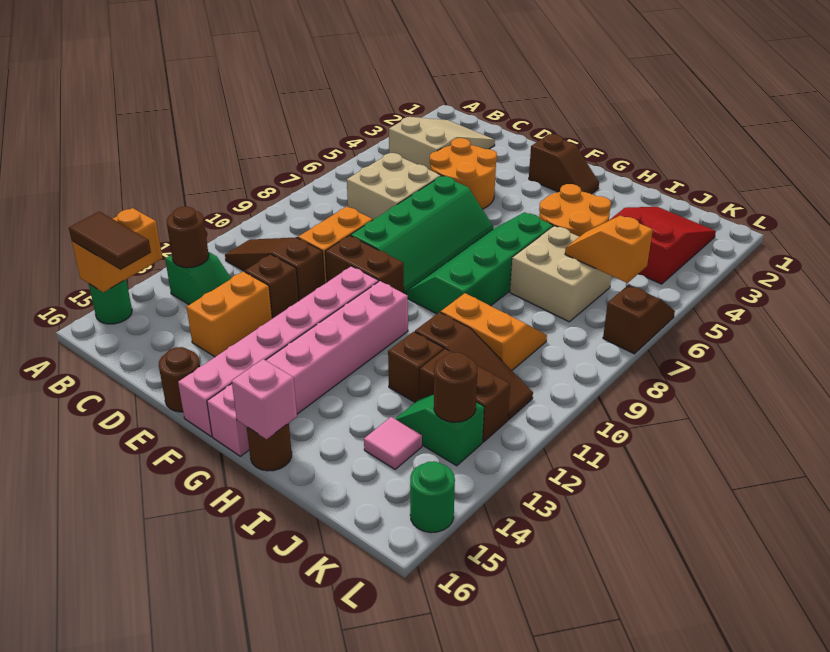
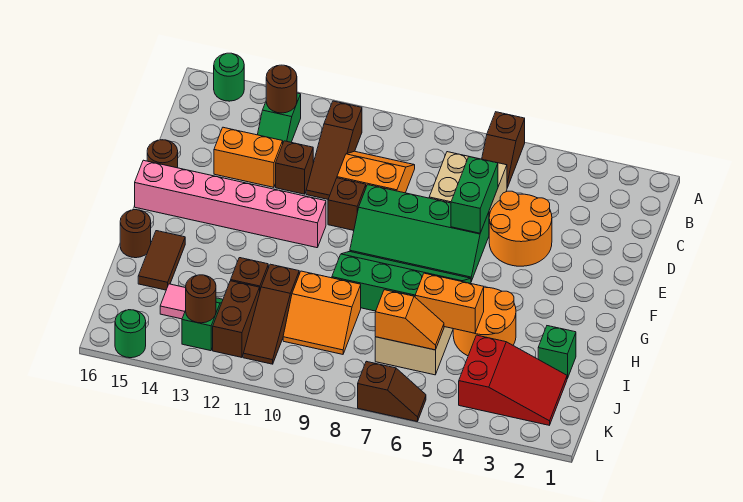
orange brick A14:A15 level 2 -> orange brick I5:I6 level 2
brown tile A15:B15 level 3 -> brown tile H15:I15 level 1
tan slope B2:C4 level 1 top 4 -> none
brown slope B11:D11 level 1 top D -> brown slope B11:D11 level 1 top B
none -> green brick D6:E6 level 2
brown brick E10:F10 level 1 -> brown brick E10 level 1
brown slope F2:G2 level 1 top F -> brown slope A6:B6 level 1 top A
pink brick G11:G16 level 1 -> none
pink brick H16 level 2 -> none
none -> green brick I2 level 1
orange slope I9:J10 level 1 top 10 -> orange slope I9:J10 level 1 top I
orange slope J6:K6 level 2 top K -> orange slope J6:J7 level 2 top 7

